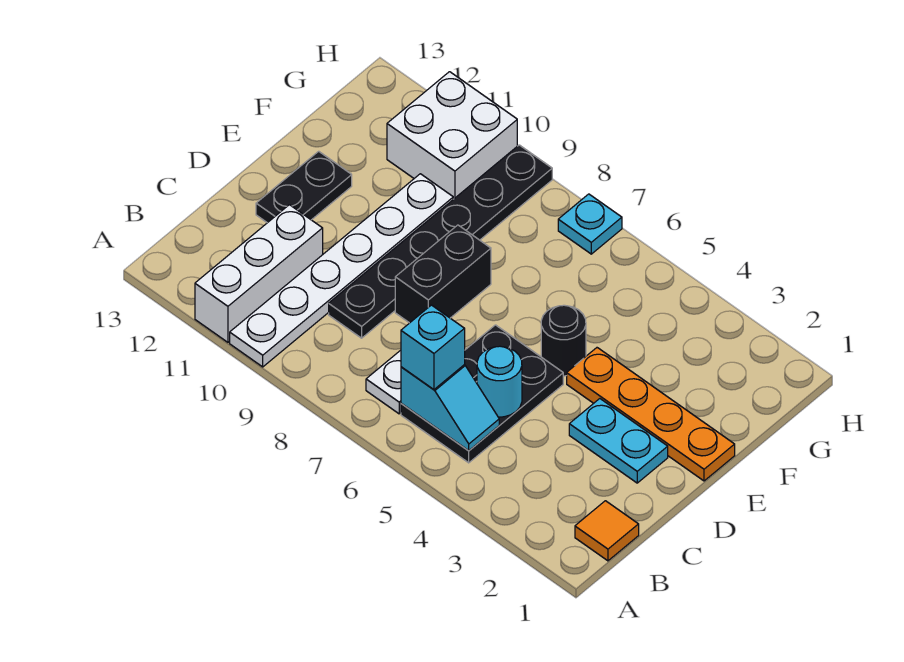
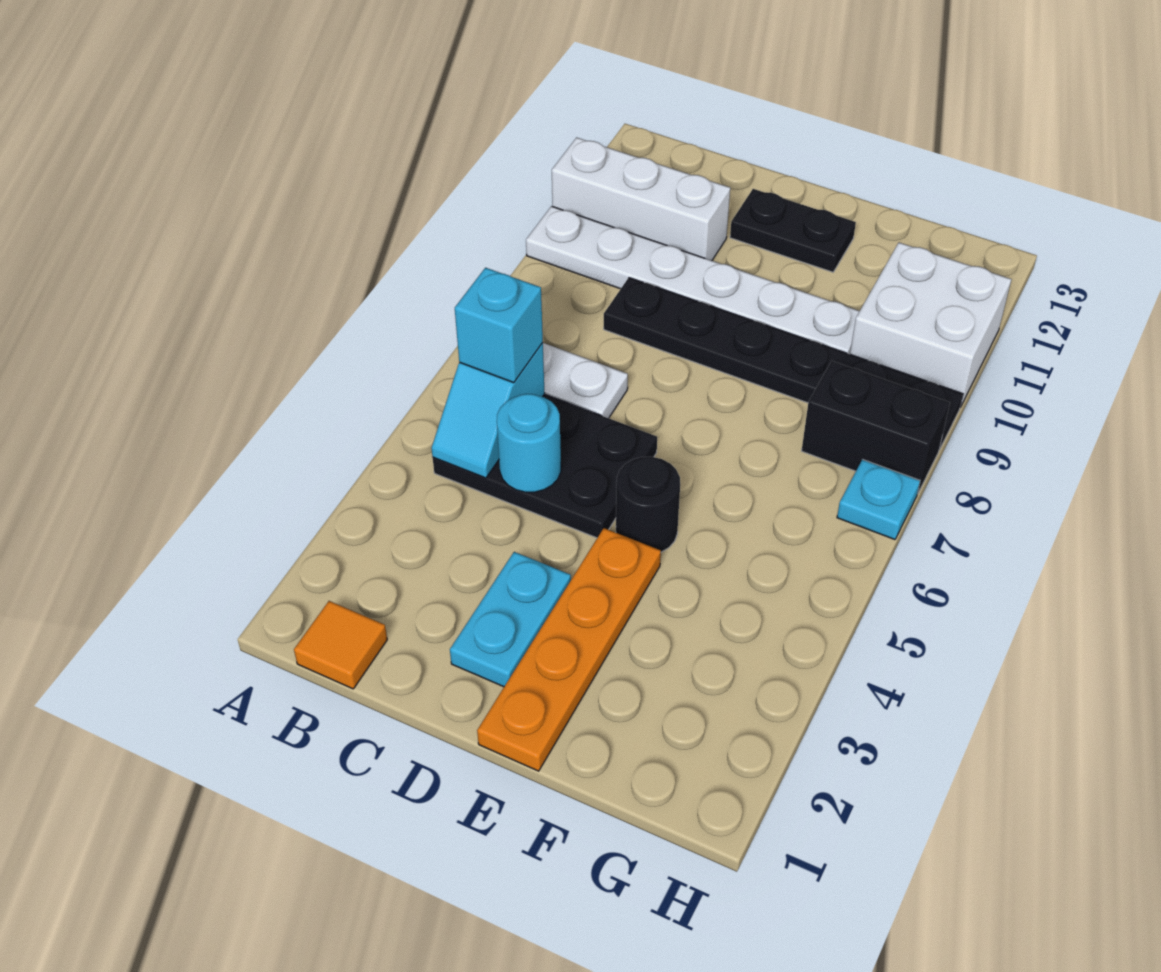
black brick D8:E8 level 1 -> black brick G8:H8 level 1

